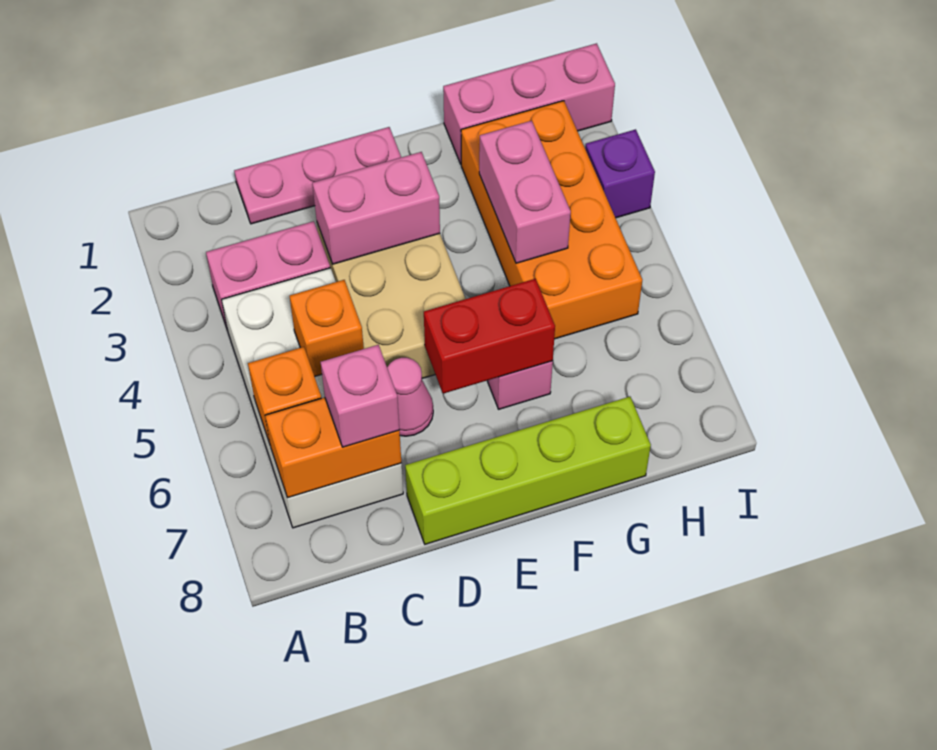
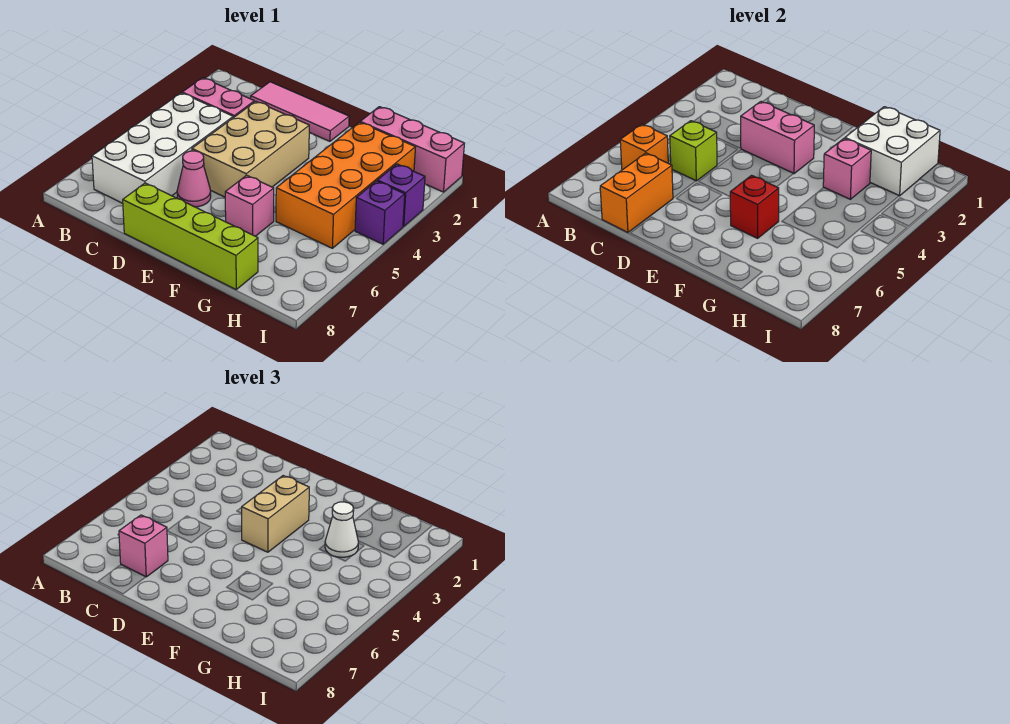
orange brick B7:C7 level 2 -> orange brick C7:C8 level 2
pink plate C1:E1 level 1 -> pink tile C1:E1 level 1
orange brick C5 level 2 -> lime brick C5 level 2
none -> tan brick E3:E4 level 3
red brick E6:F6 level 2 -> red brick F6 level 2
none -> white brick G1:H2 level 2
pink brick G3:G4 level 2 -> pink brick G3 level 2
none -> white cone G3 level 3
none -> purple brick I4 level 1

